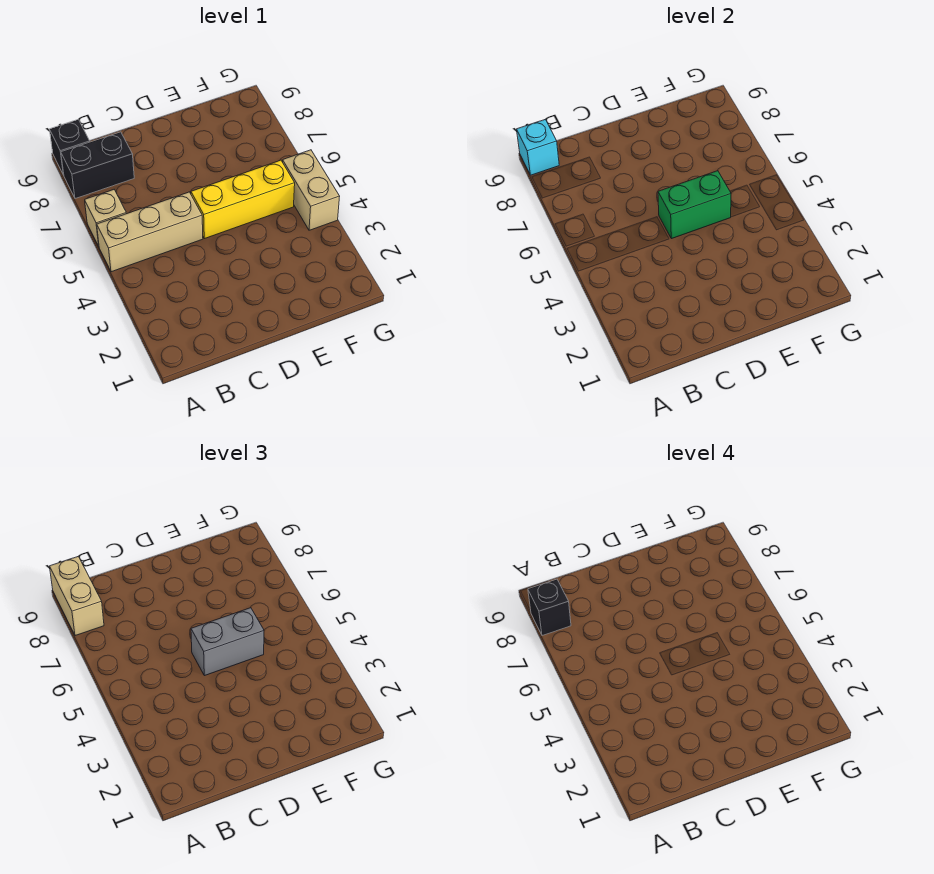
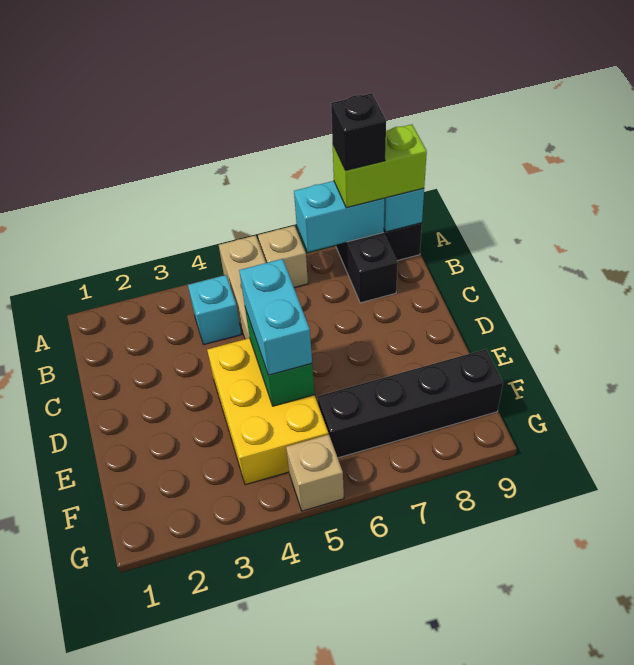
none -> cyan brick A7:A8 level 2
tan brick A8:A9 level 3 -> lime brick A8:A9 level 3
none -> cyan brick B4 level 1
yellow brick D5:F5 level 1 -> yellow brick D4:F5 level 1
grey brick D5:E5 level 3 -> cyan brick D5:E5 level 3
none -> black brick F6:F9 level 1
tan brick G4:G5 level 1 -> tan brick G5 level 1

